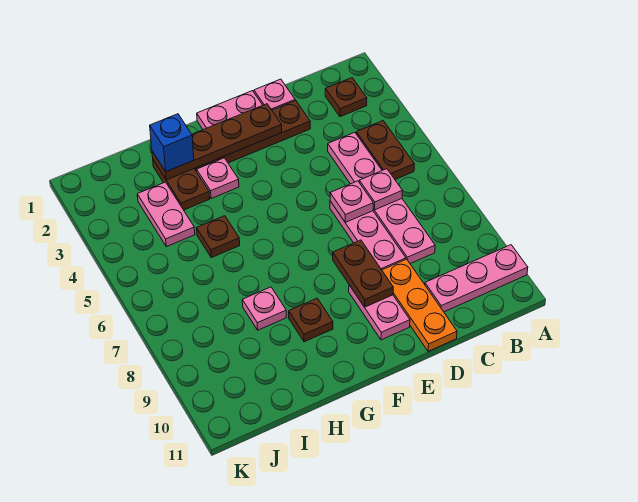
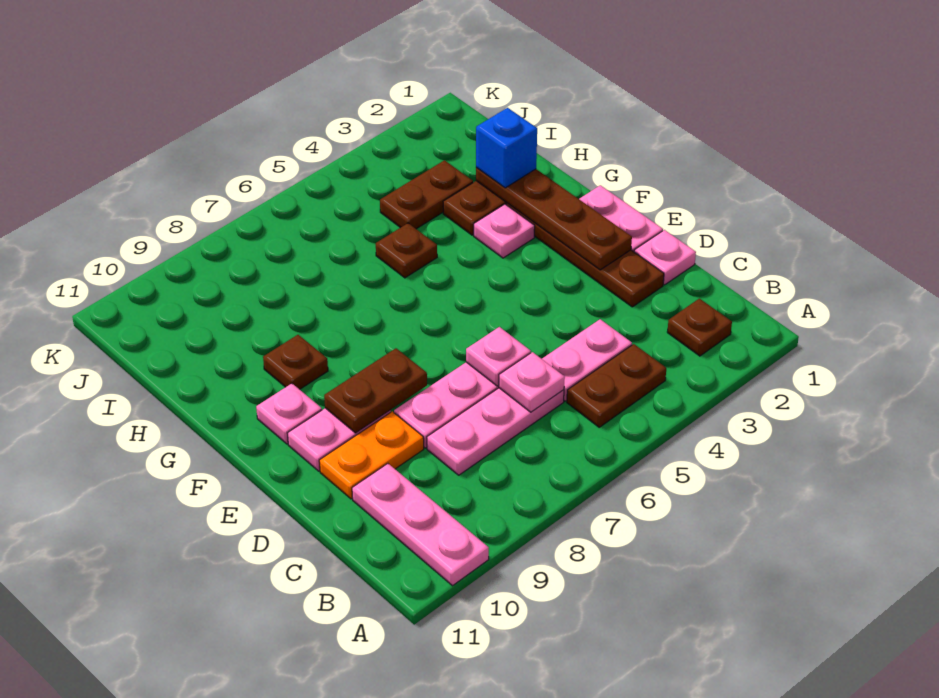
orange plate D9:D11 level 1 -> orange plate D9:D10 level 1
pink plate H8 level 1 -> pink plate F10 level 1
pink plate I3:I4 level 1 -> brown plate I3:I4 level 1

